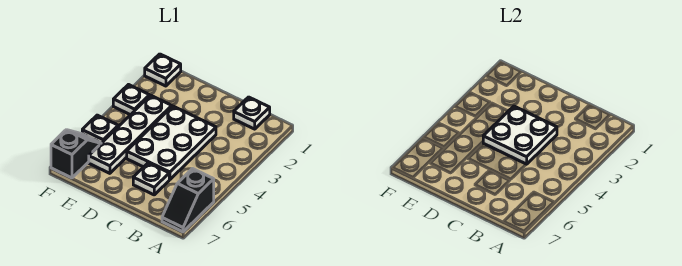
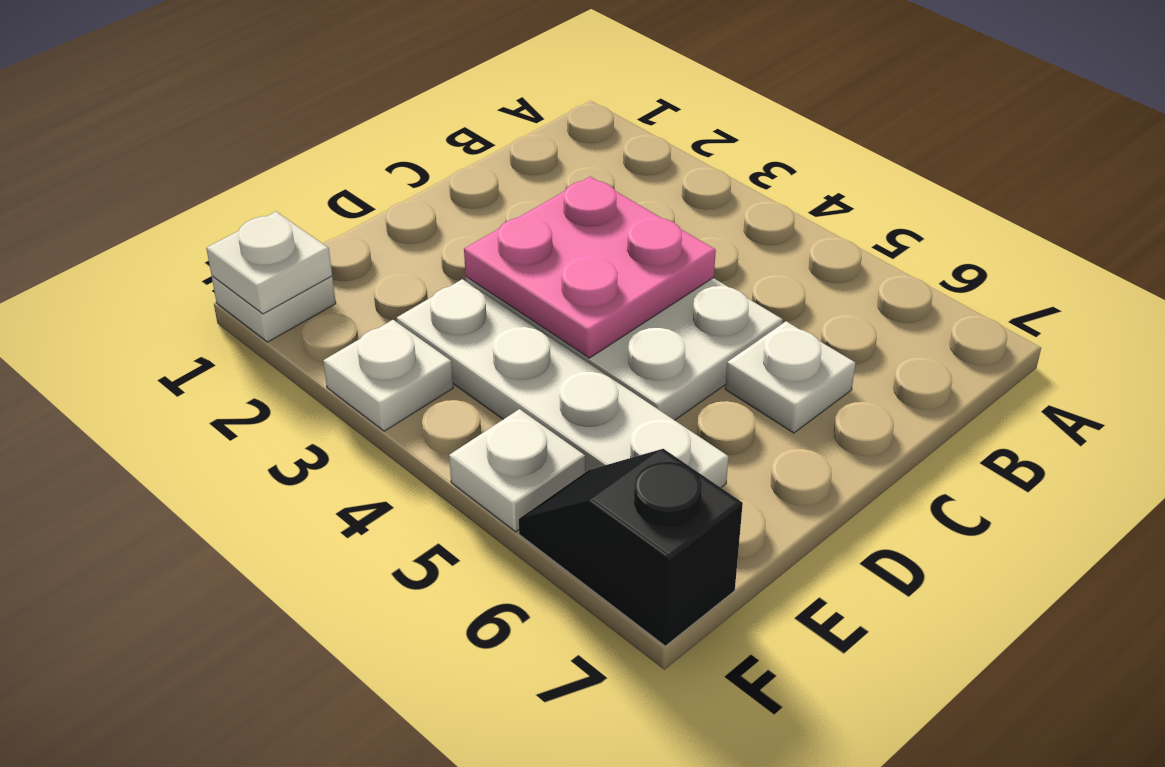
black slope A6:A7 level 1 top 6 -> none
white plate B1 level 1 -> white plate F1 level 2
white plate C3:D4 level 2 -> pink plate C3:D4 level 2

